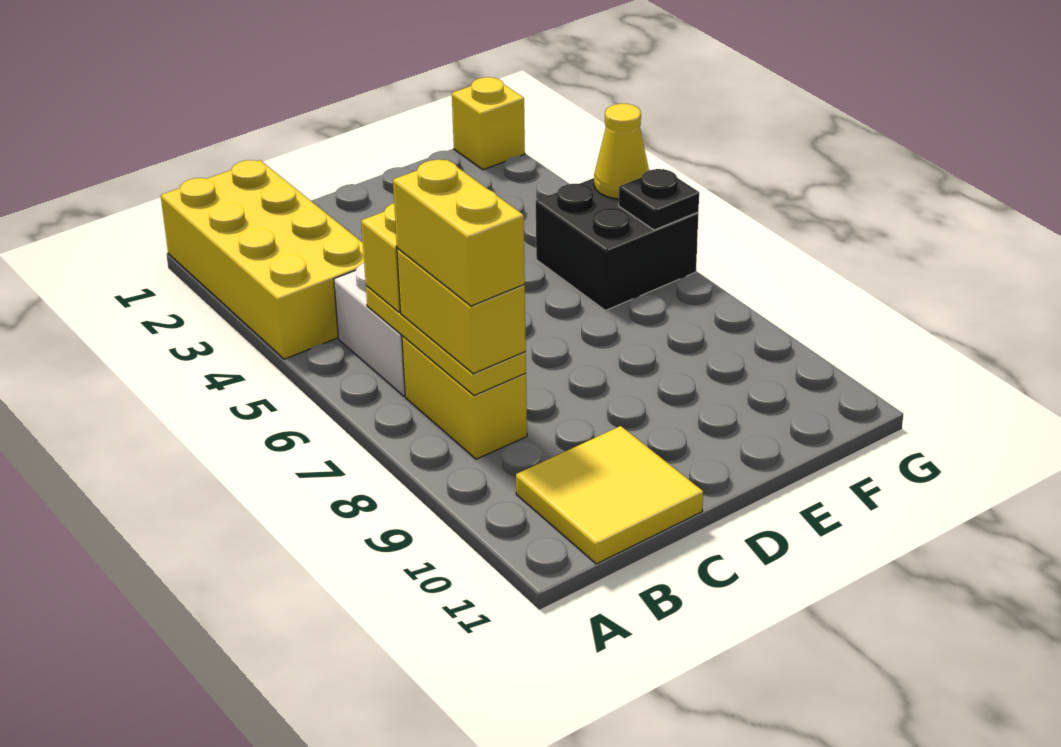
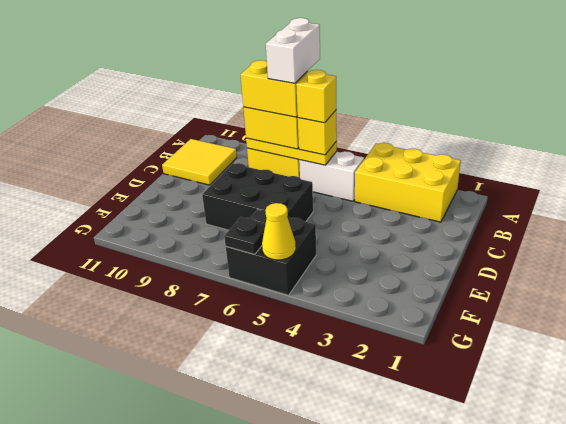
yellow brick A1:B4 level 1 -> yellow brick A2:B4 level 1
none -> white brick A7:B7 level 5
none -> black brick D6:E8 level 1
yellow brick G1 level 1 -> yellow brick B6 level 4

